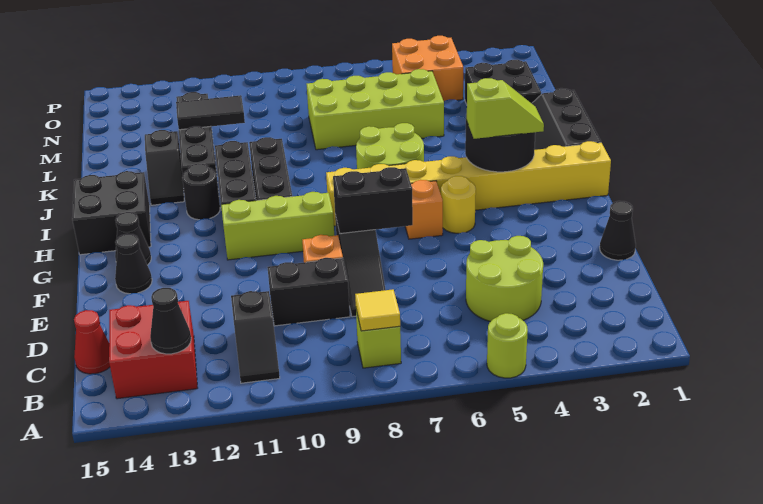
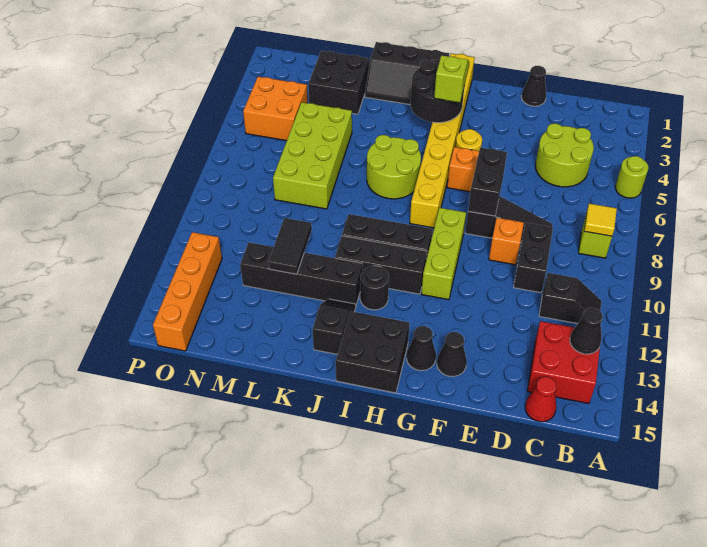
black slope J13:K13 level 1 top K -> black slope J13:J14 level 1 top 14
none -> orange brick O12:O15 level 1

